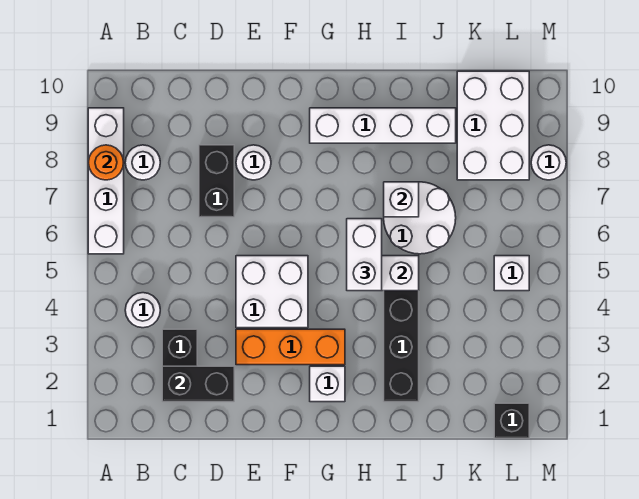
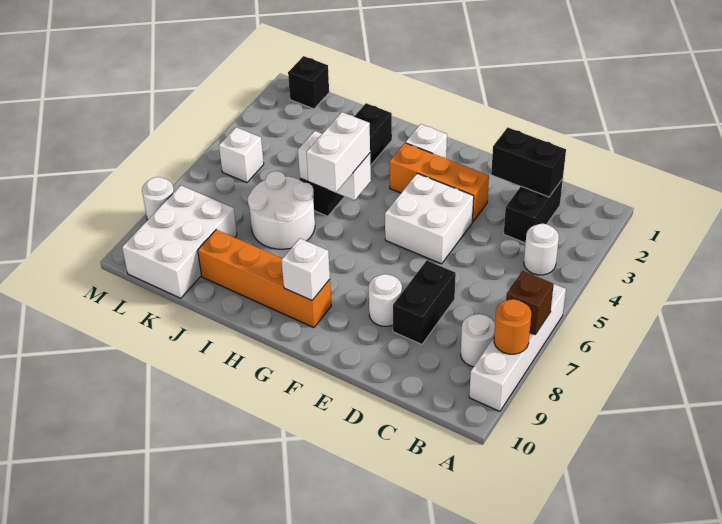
none -> brown brick A7 level 2
white brick G9:J9 level 1 -> orange brick G9:J9 level 1
white brick I7 level 2 -> white brick G9 level 2

